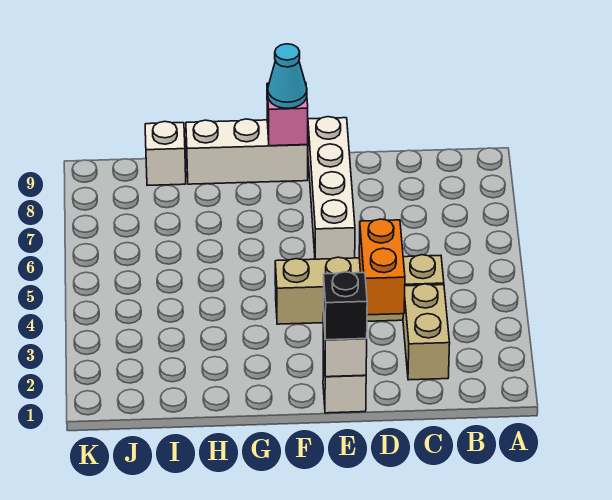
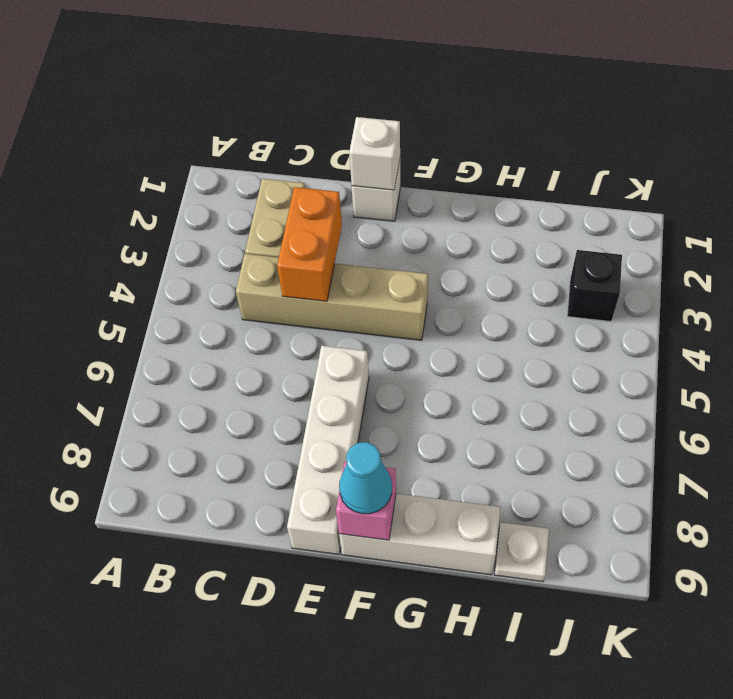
black brick E1 level 3 -> black brick J3 level 1
white brick I9 level 1 -> white plate I9 level 1

